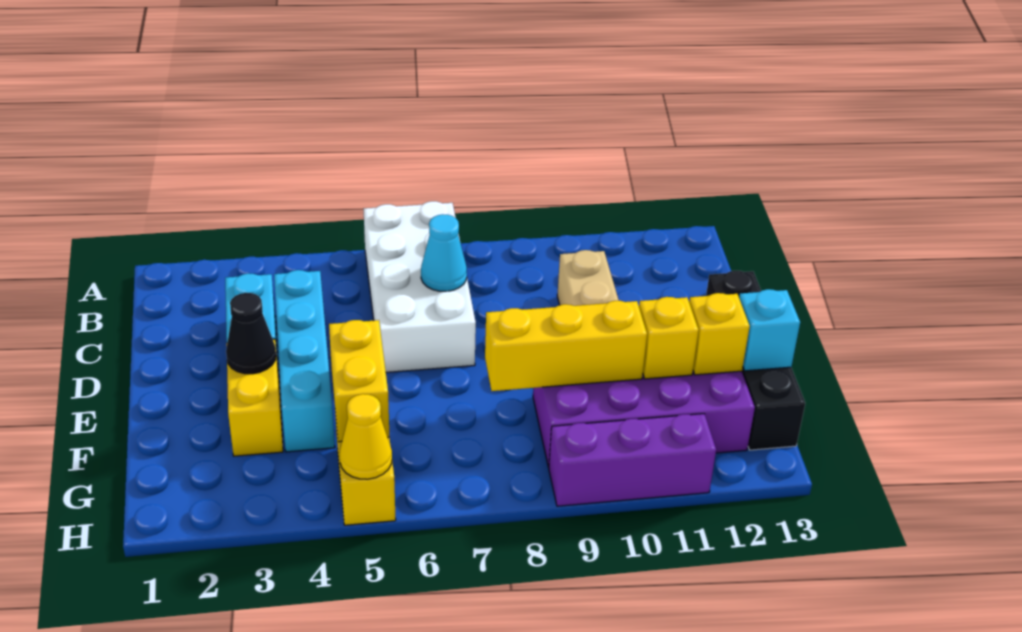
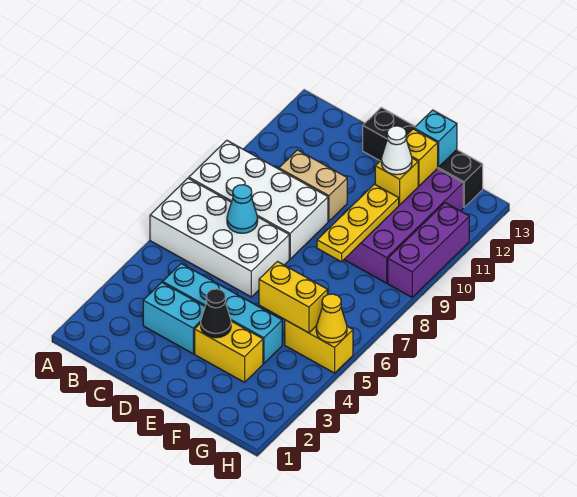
none -> white brick A8:D9 level 1
yellow brick F8:F10 level 2 -> yellow plate F8:F10 level 2
none -> white cone F11 level 3

